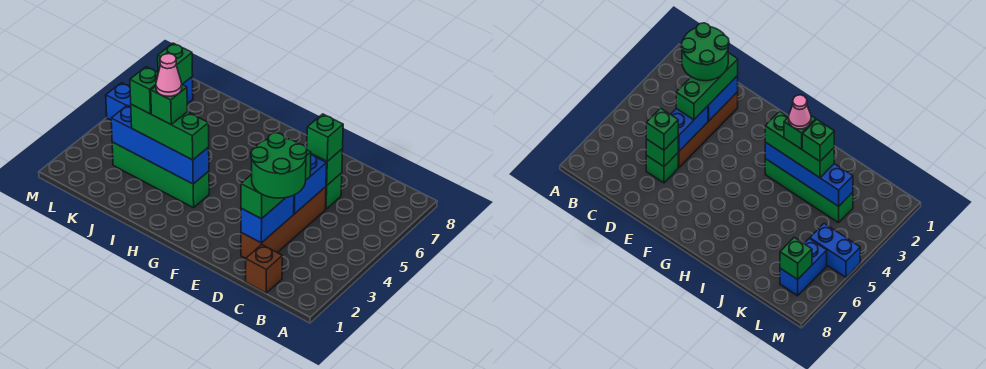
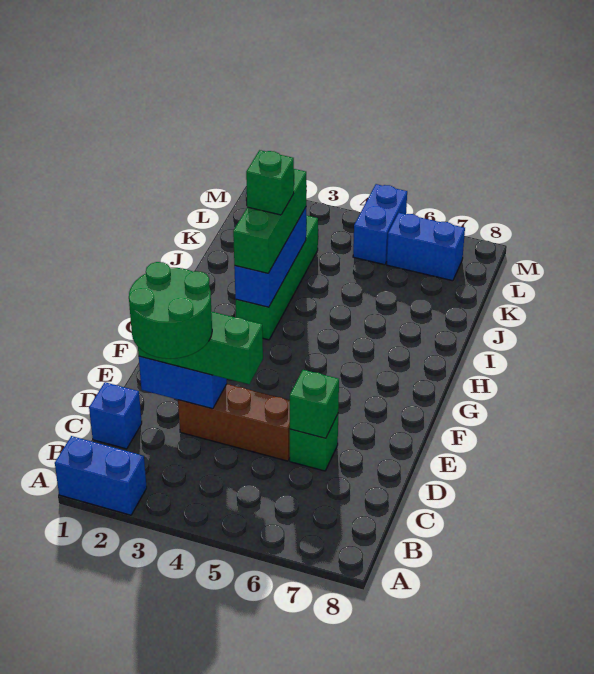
brown brick C1 level 1 -> blue brick C1 level 1
brown brick D2:D5 level 1 -> brown brick D3:D5 level 1
blue brick D4:D5 level 2 -> blue brick A1:A2 level 1
green brick D6 level 3 -> none
blue brick H3:K3 level 2 -> blue brick H3:J3 level 2
pink cone I3 level 5 -> none
green brick J3 level 4 -> none
green brick L7 level 2 -> none

